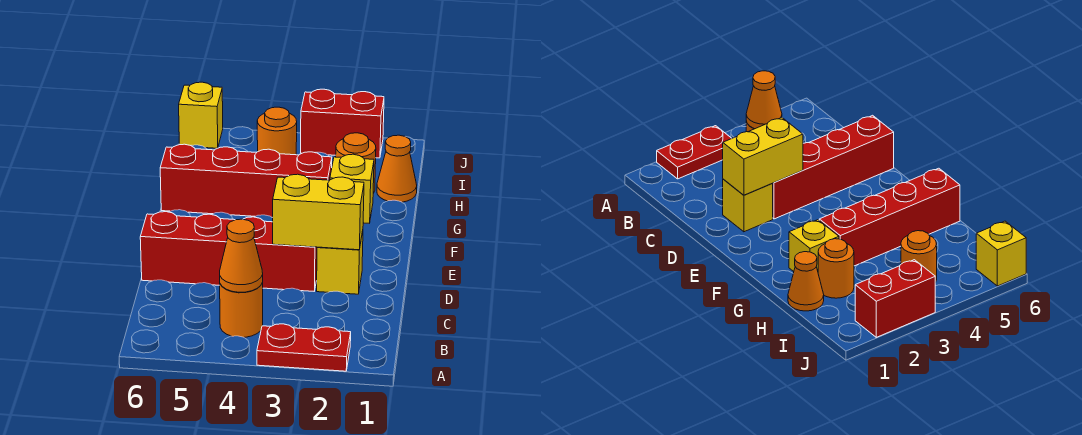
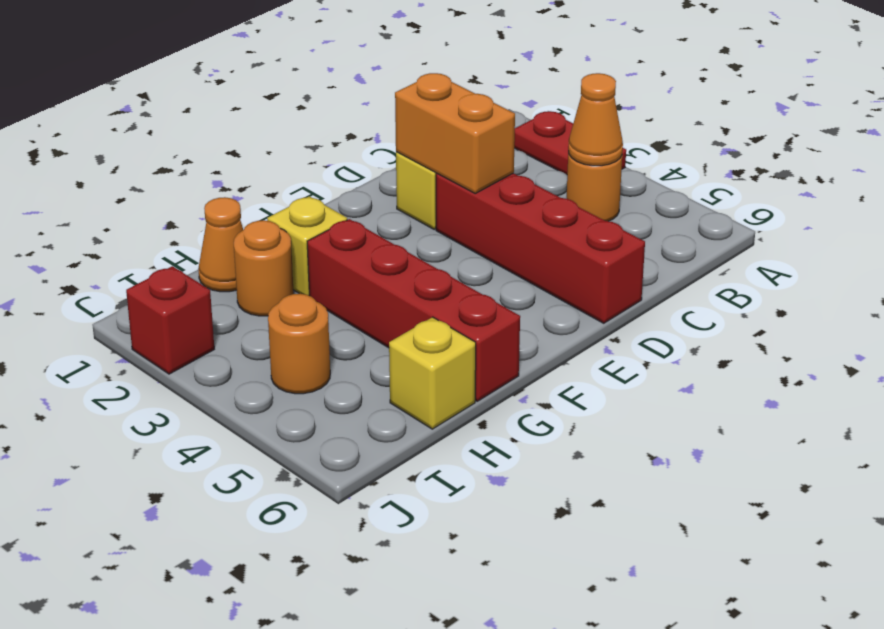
yellow brick D2:D3 level 2 -> orange brick D2:D3 level 2
red brick J2:J3 level 1 -> red brick J2 level 1
yellow brick J6 level 1 -> yellow brick H6 level 1

